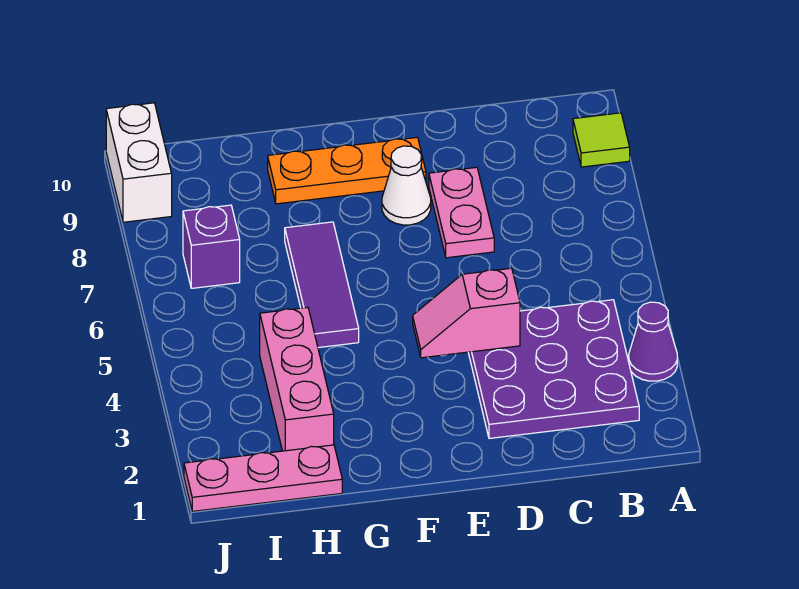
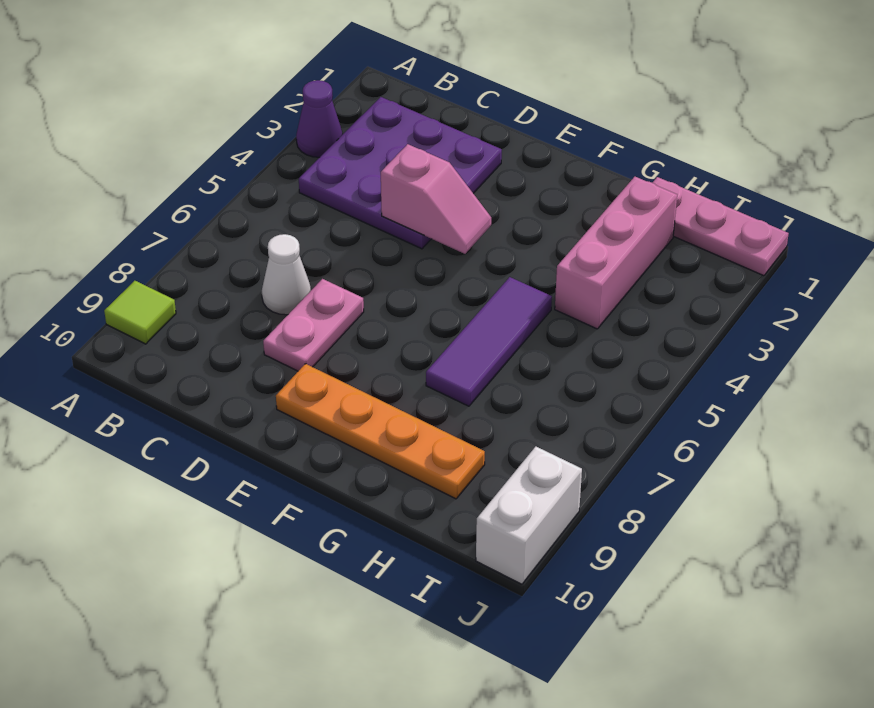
white cone E8 level 1 -> white cone C7 level 1
orange plate E9:G9 level 1 -> orange plate E9:H9 level 1
purple brick I7 level 1 -> none

